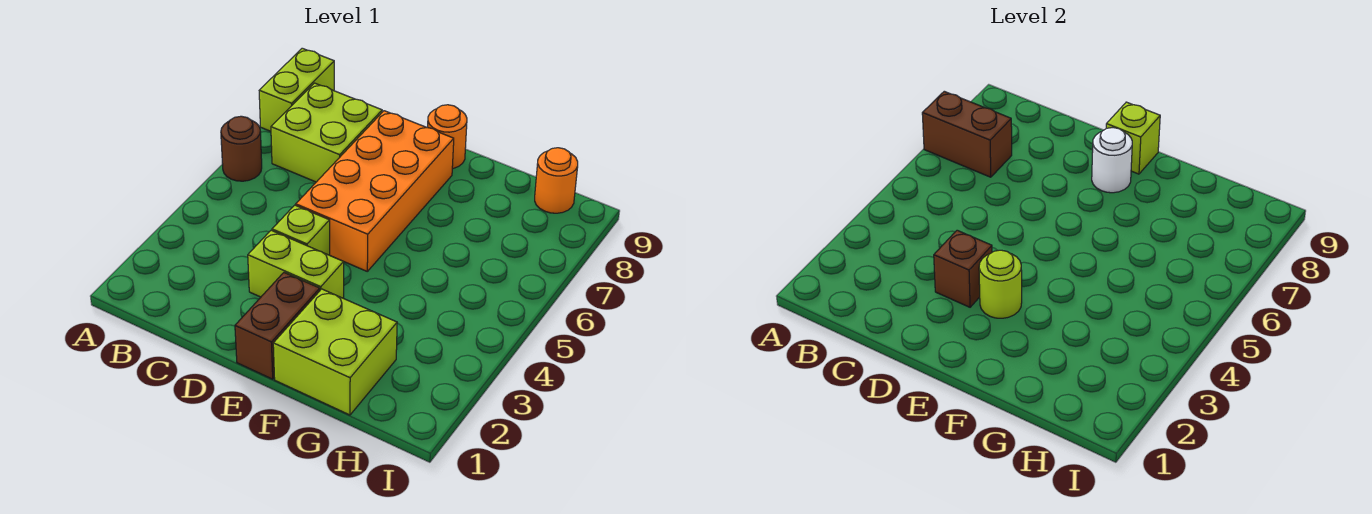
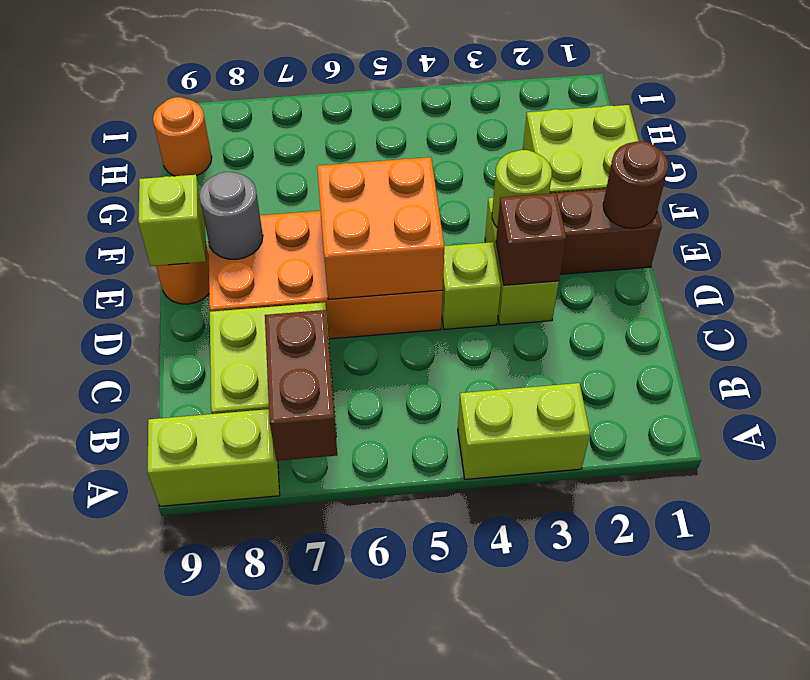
none -> lime brick A3:A4 level 1
brown round brick A6 level 1 -> brown round brick E1 level 2
none -> orange brick D5:E6 level 2
white round brick E8 level 2 -> grey round brick E8 level 2

